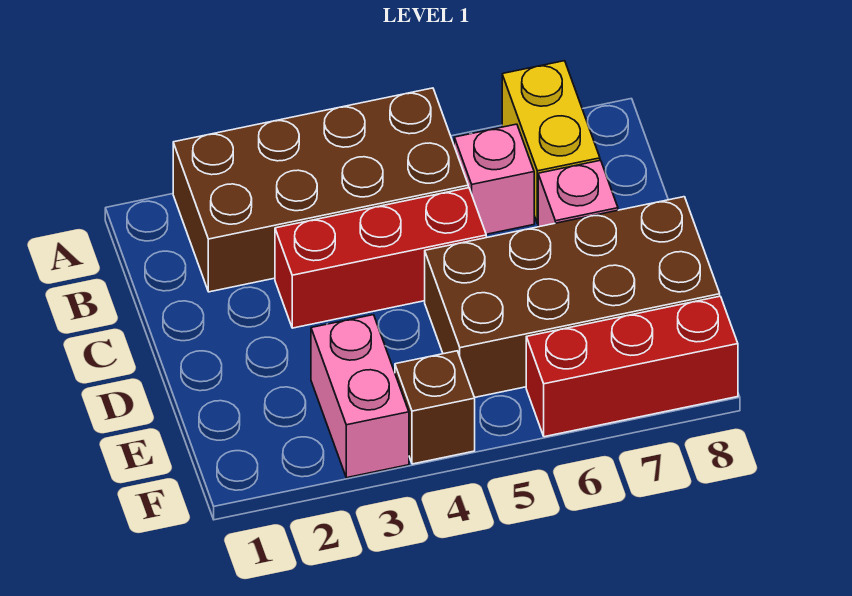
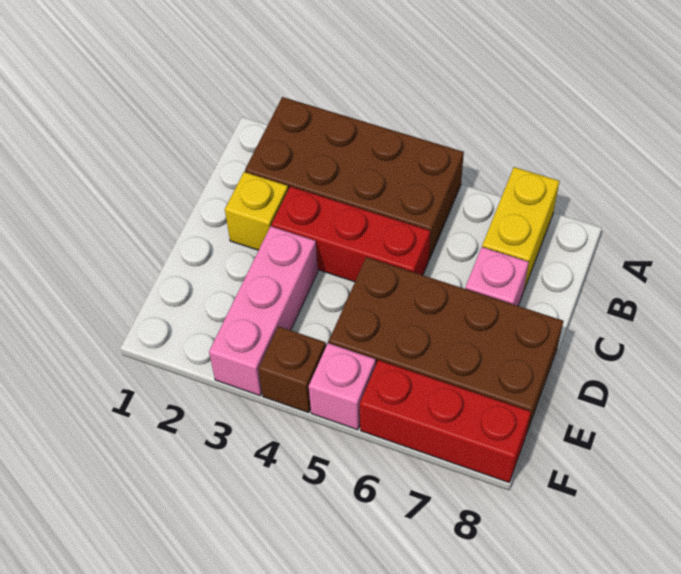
pink brick B6 level 1 -> pink brick F5 level 1
none -> yellow brick C2 level 1
pink brick E3:F3 level 1 -> pink brick D3:F3 level 1

